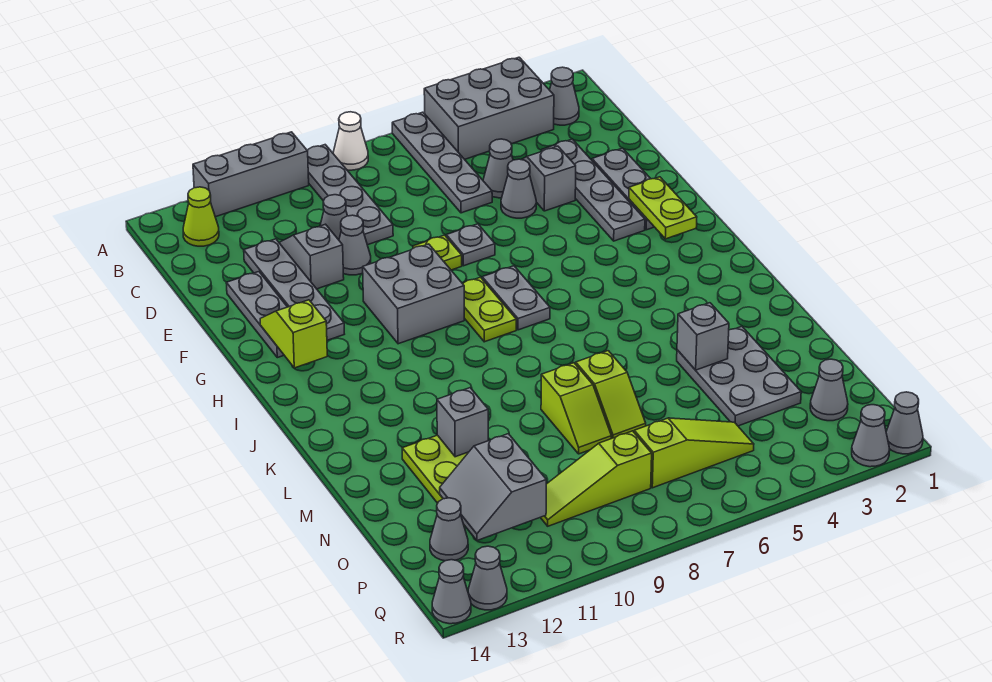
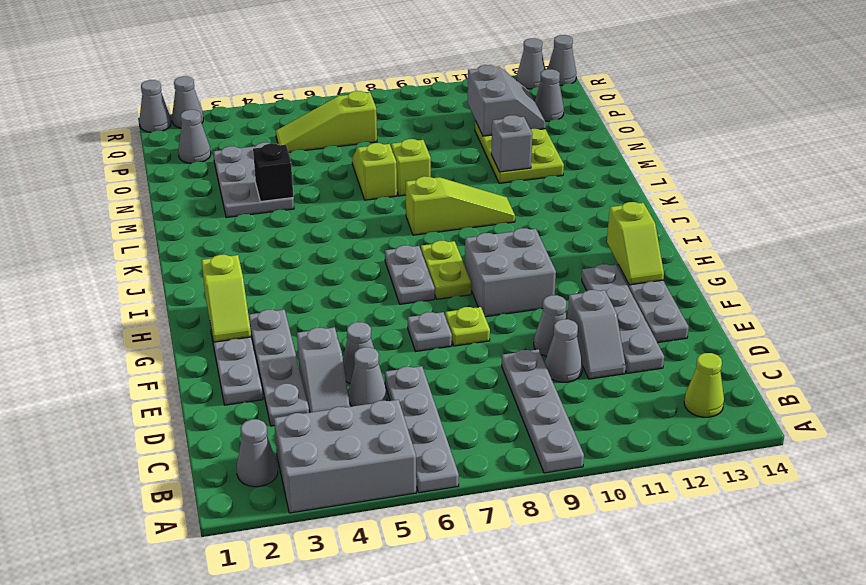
white cone A8 level 1 -> none
grey brick A10:A12 level 1 -> none
lime plate G2:H2 level 2 -> lime slope G2:H2 level 2 top H
grey brick M4 level 2 -> black brick M4 level 2
lime slope P8:P10 level 1 top 8 -> lime slope K8:K10 level 1 top 8

